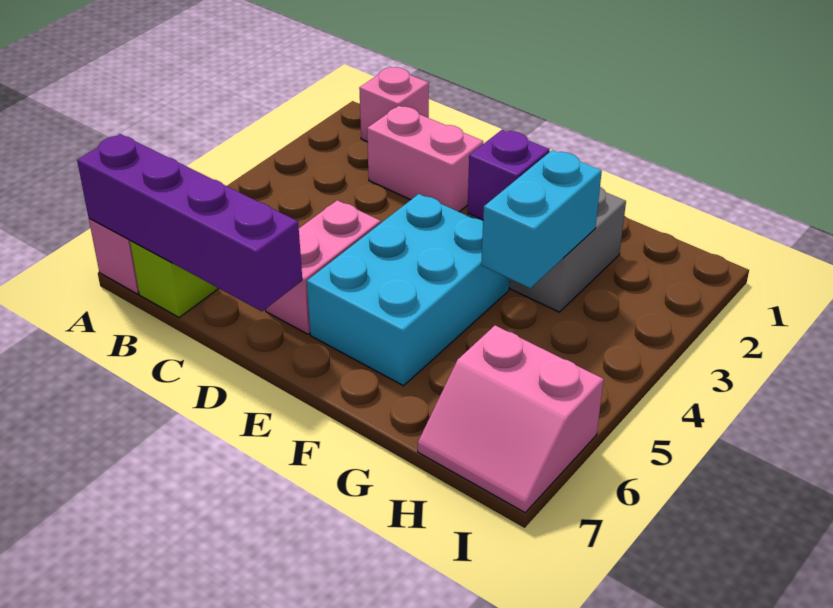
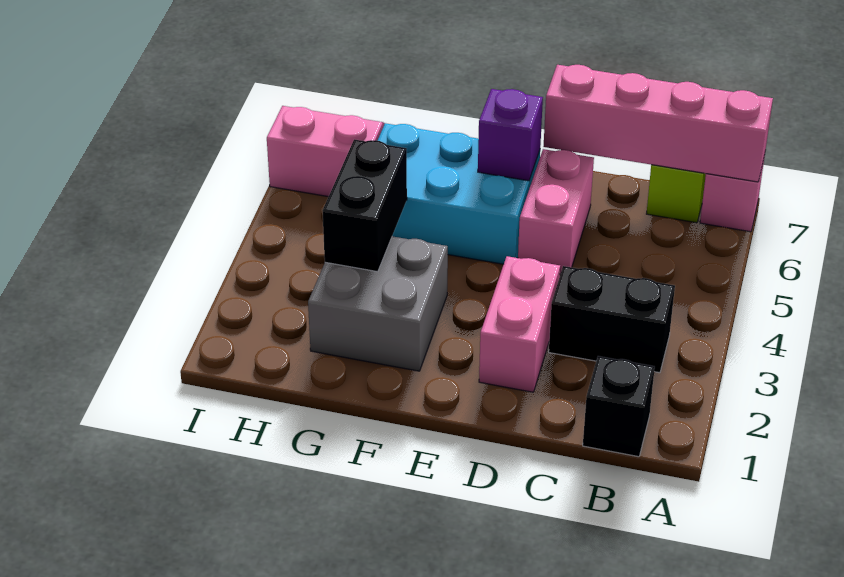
purple brick A7:D7 level 2 -> pink brick A7:D7 level 2
pink brick B1 level 1 -> black brick B1 level 1
none -> black brick B3:C3 level 1
pink brick C2:D2 level 1 -> pink brick D2:D3 level 1
cyan brick E4:F6 level 1 -> cyan brick E5:G6 level 1
purple brick F3 level 2 -> purple brick E6 level 2
cyan brick G3:G4 level 2 -> black brick G3:G4 level 2

